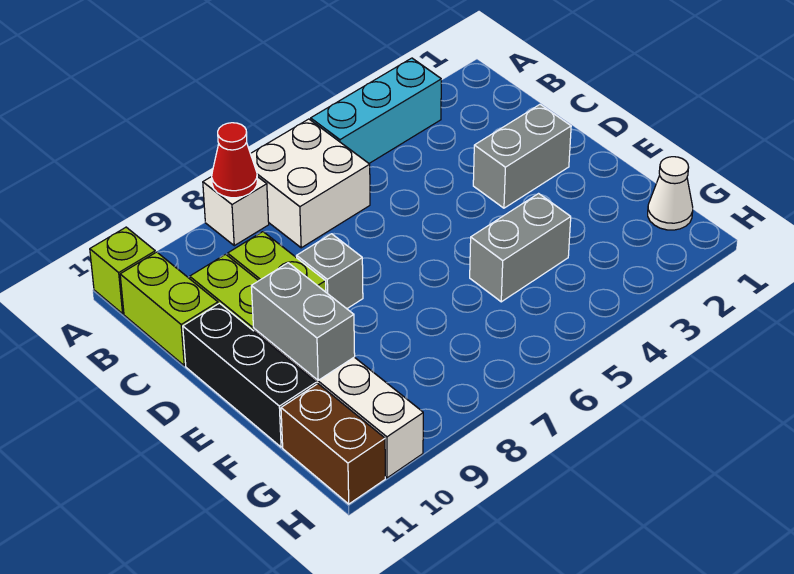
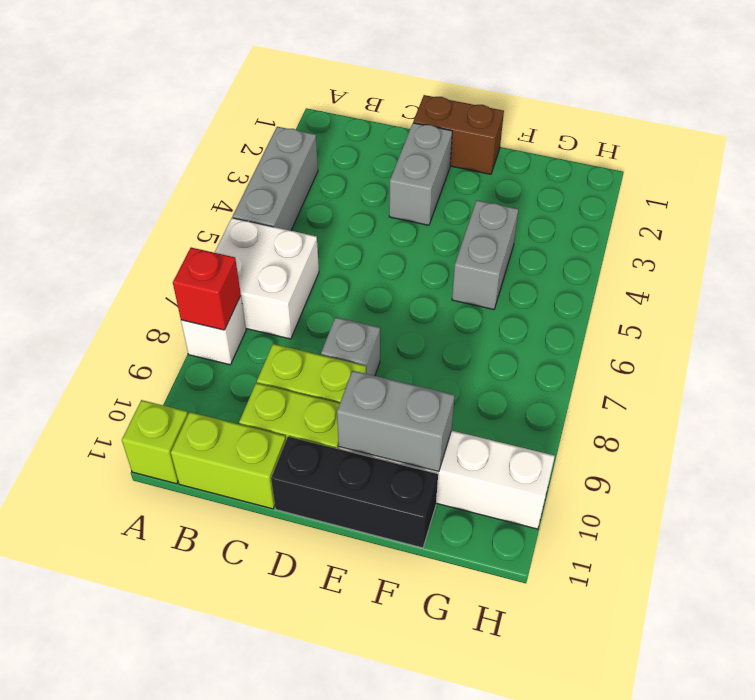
cyan brick A3:A5 level 1 -> grey brick A3:A5 level 1
red cone A8 level 2 -> red brick A8 level 2
white cone G1 level 1 -> none
brown brick G11:H11 level 1 -> brown brick D1:E1 level 1

